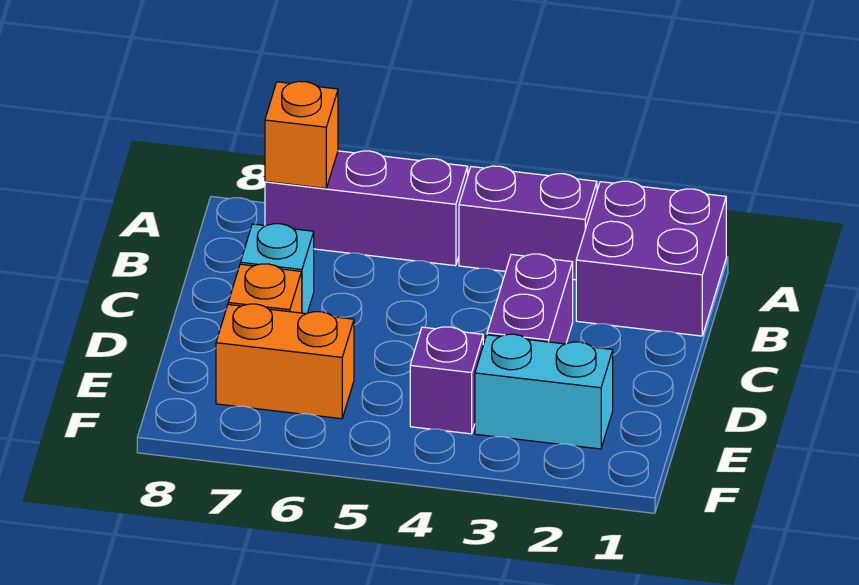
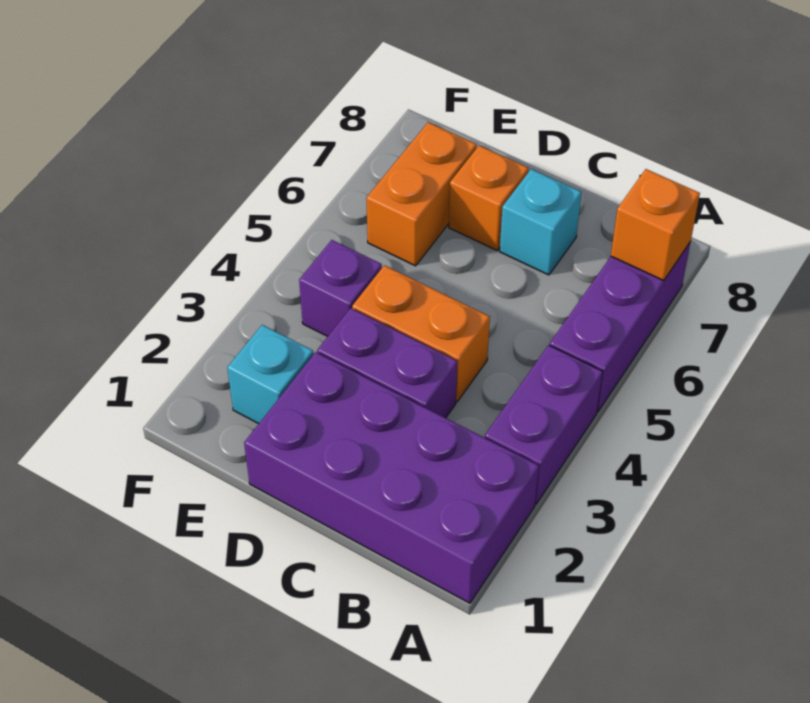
purple brick A1:B2 level 1 -> purple brick A1:D2 level 1
none -> orange brick C4:D4 level 1
cyan brick E2:E3 level 1 -> cyan brick E2 level 1

